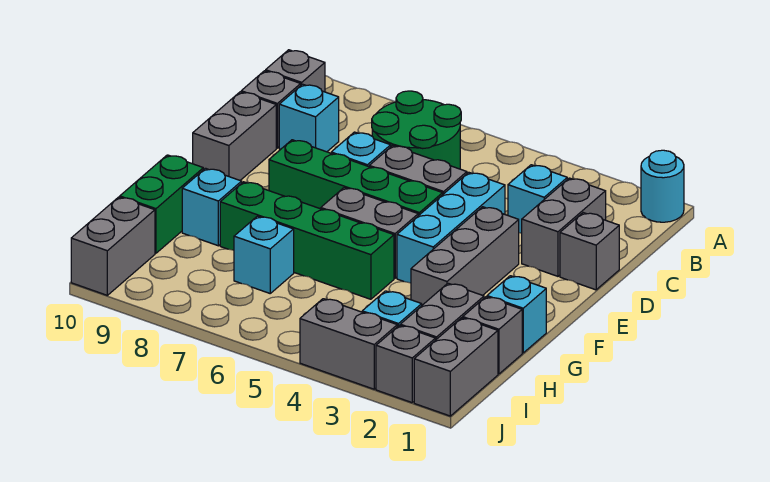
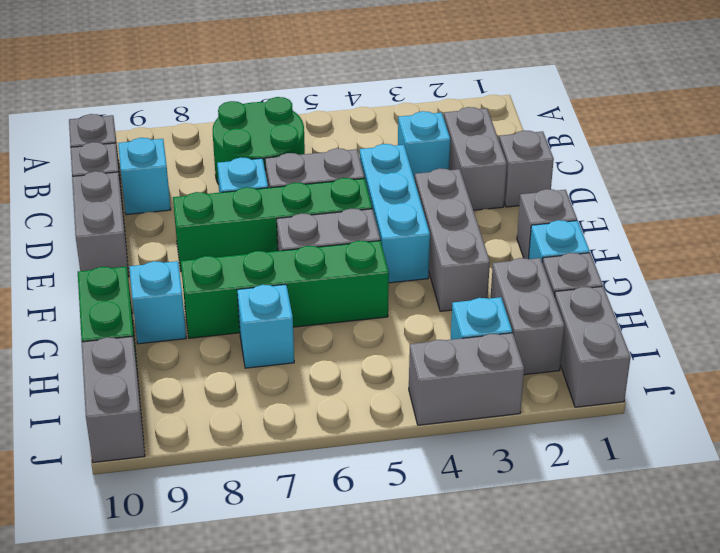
cyan round brick A1 level 1 -> none
grey brick J2 level 1 -> grey brick F1 level 1

